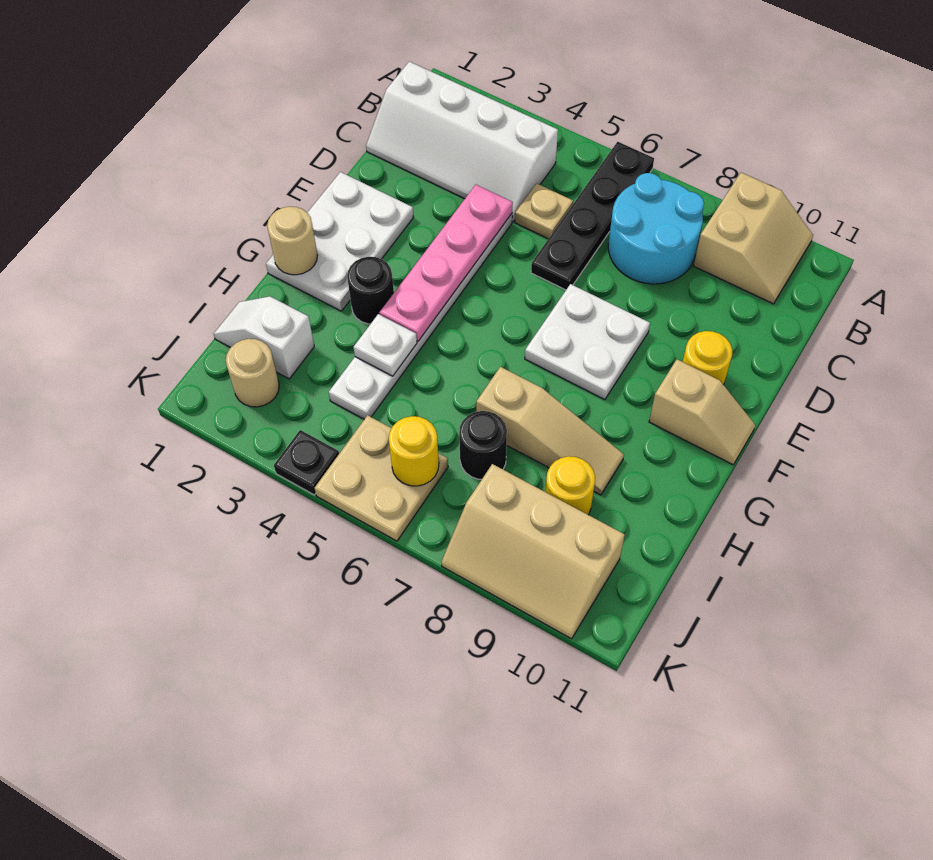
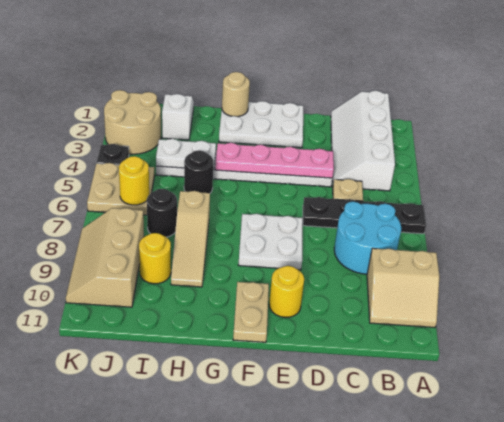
tan slope F10:F11 level 1 top 10 -> tan plate F10:F11 level 1
black round brick G3 level 1 -> black round brick H5 level 1
white plate H4 level 2 -> white plate H4:I4 level 2
tan round brick J2 level 1 -> tan round brick J2:K3 level 1

